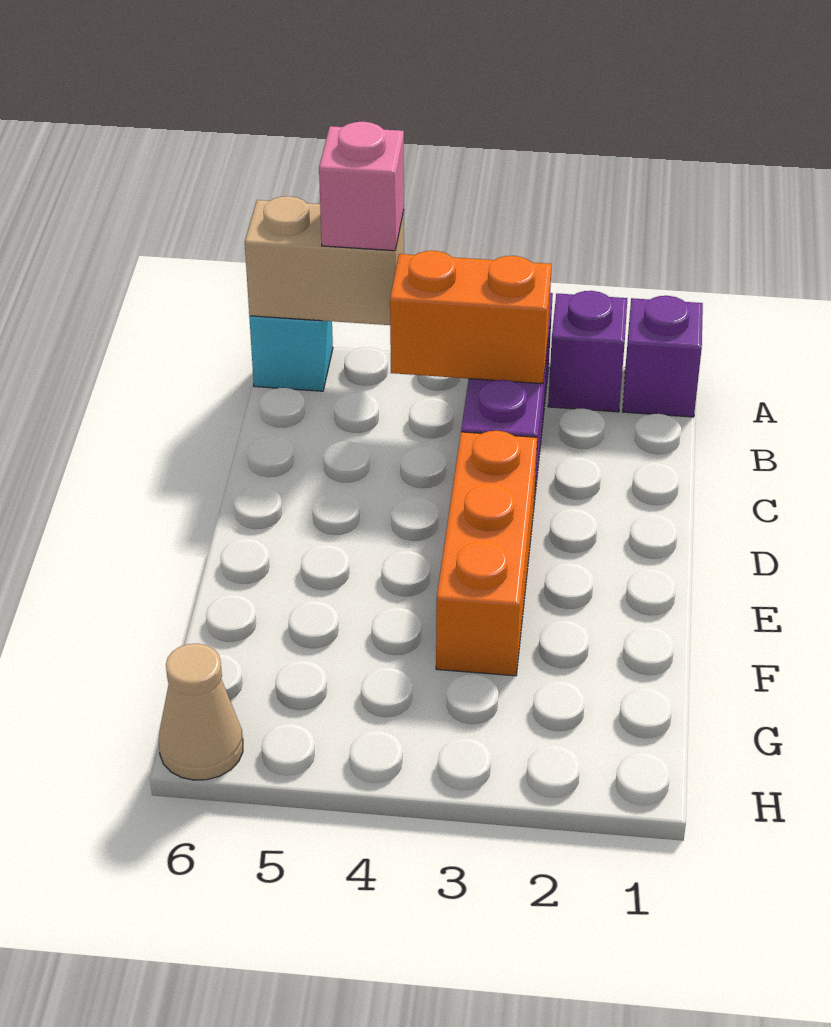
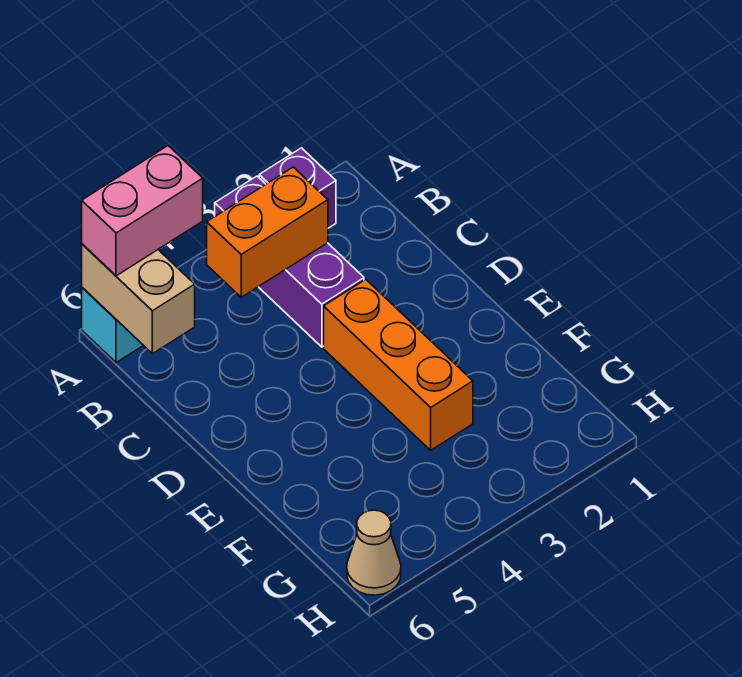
purple brick A1 level 1 -> none
tan brick A5:A6 level 2 -> tan brick A6:B6 level 2
pink brick A5 level 3 -> pink brick A5:A6 level 3

